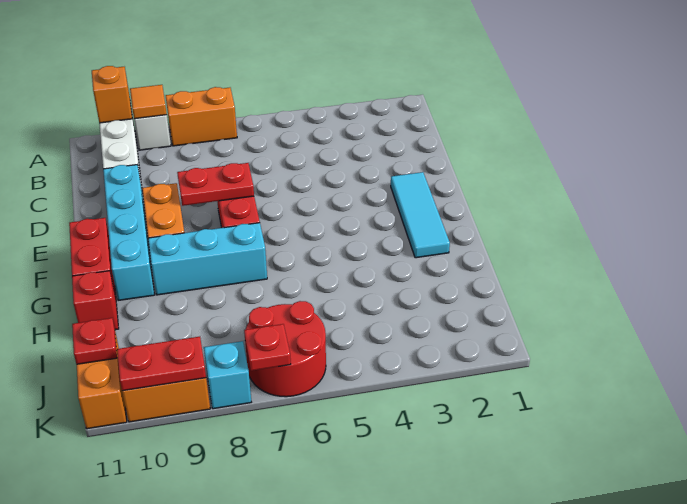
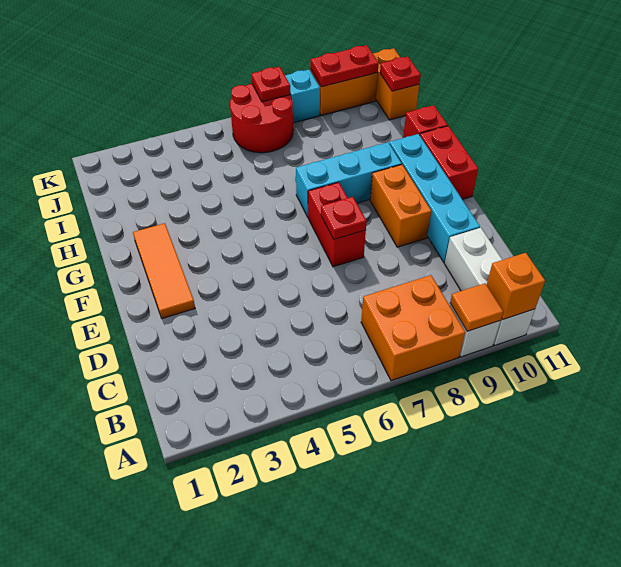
orange brick A7:A8 level 1 -> orange brick A7:B8 level 1
cyan tile E2:G2 level 1 -> orange tile E2:G2 level 1
red plate E7:E8 level 2 -> red plate E7 level 2

